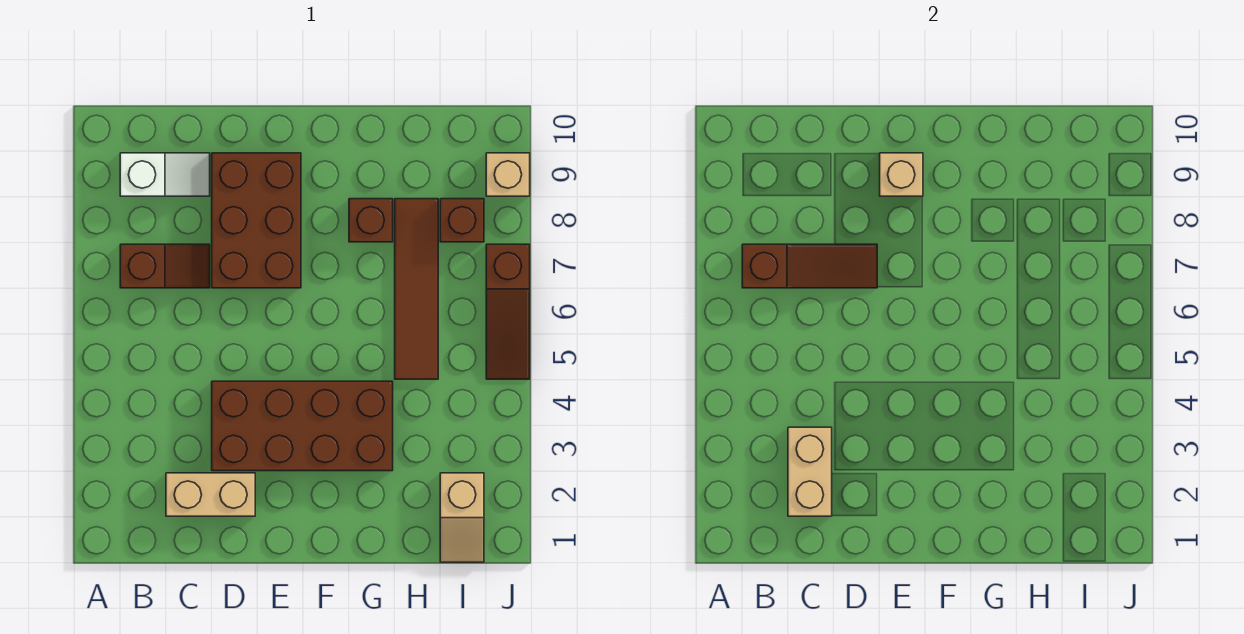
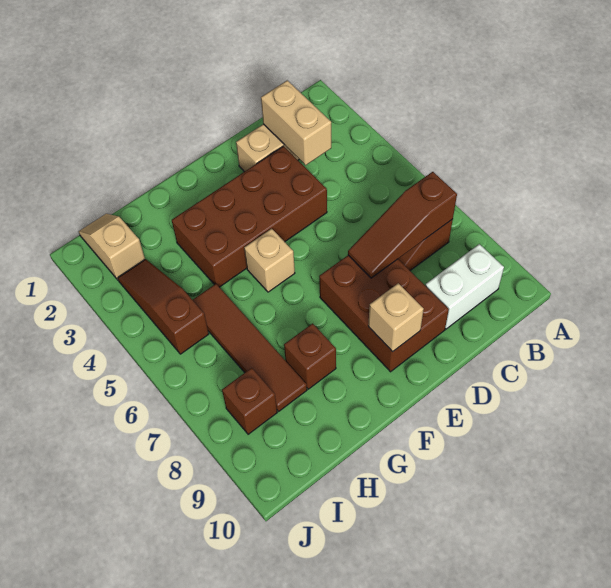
white slope B9:C9 level 1 top B -> white brick B9:C9 level 1
brown slope J5:J7 level 1 top 7 -> brown slope I3:I5 level 1 top 5
tan brick J9 level 1 -> tan brick F5 level 1

